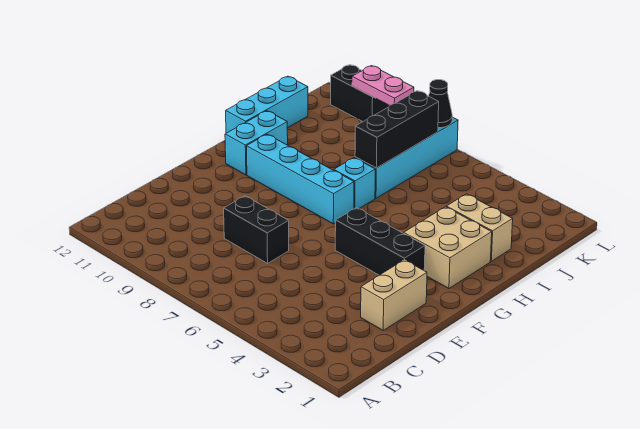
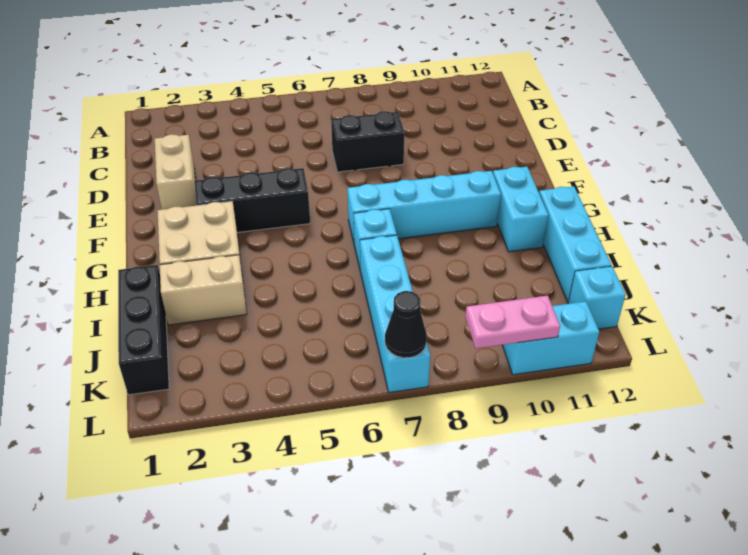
black brick I7:K7 level 2 -> black brick I1:K1 level 1
none -> cyan brick K12 level 1
black brick L10:L11 level 1 -> cyan brick L10:L11 level 1

